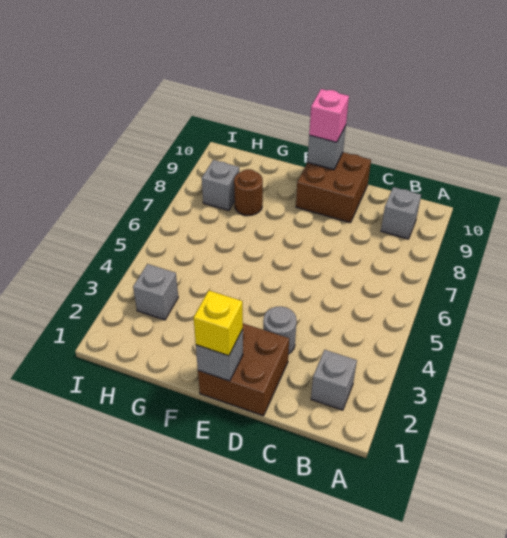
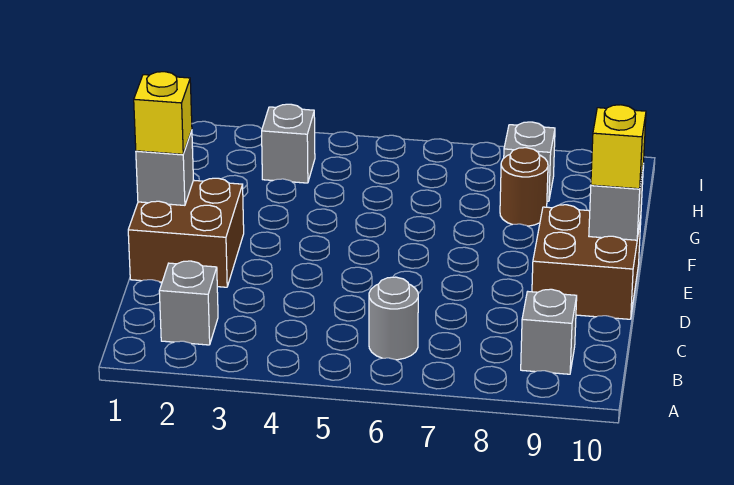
grey round brick D3 level 1 -> grey round brick B6 level 1
pink brick E10 level 3 -> yellow brick E10 level 3

